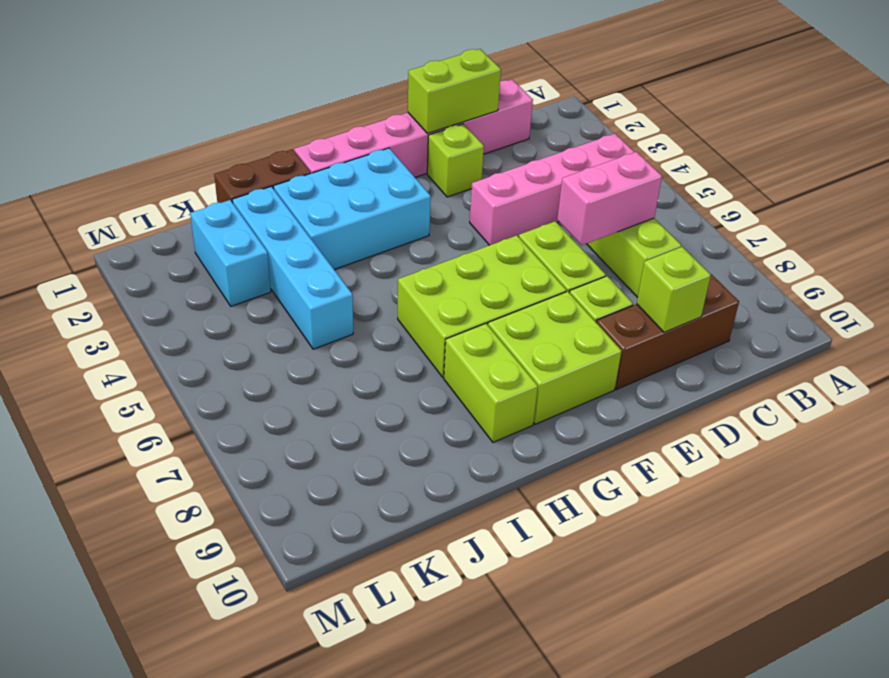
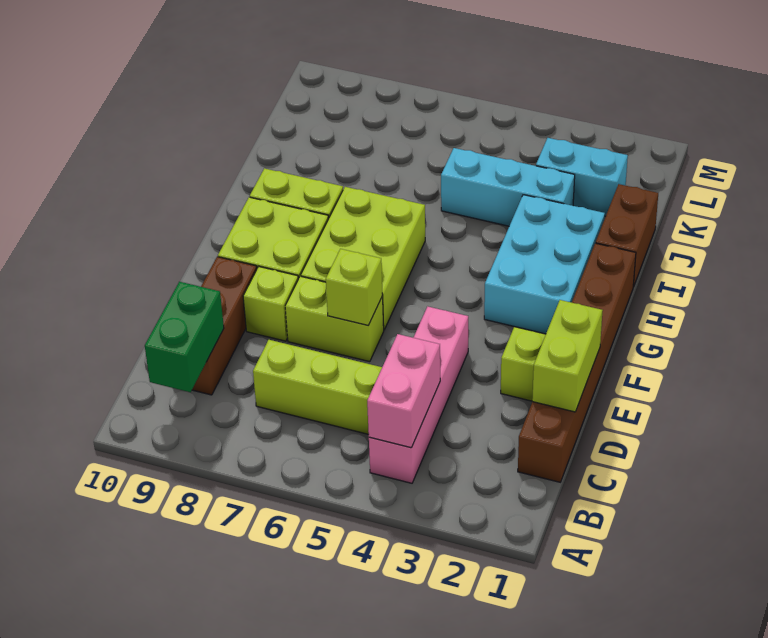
none -> green brick B9:C9 level 2
pink brick C1:H1 level 1 -> brown brick C1:H1 level 1
pink brick C6:D6 level 2 -> pink brick B4:C4 level 2
lime brick D9 level 2 -> lime brick E6 level 2
cyan brick J2:J5 level 1 -> cyan brick J3:J5 level 1

